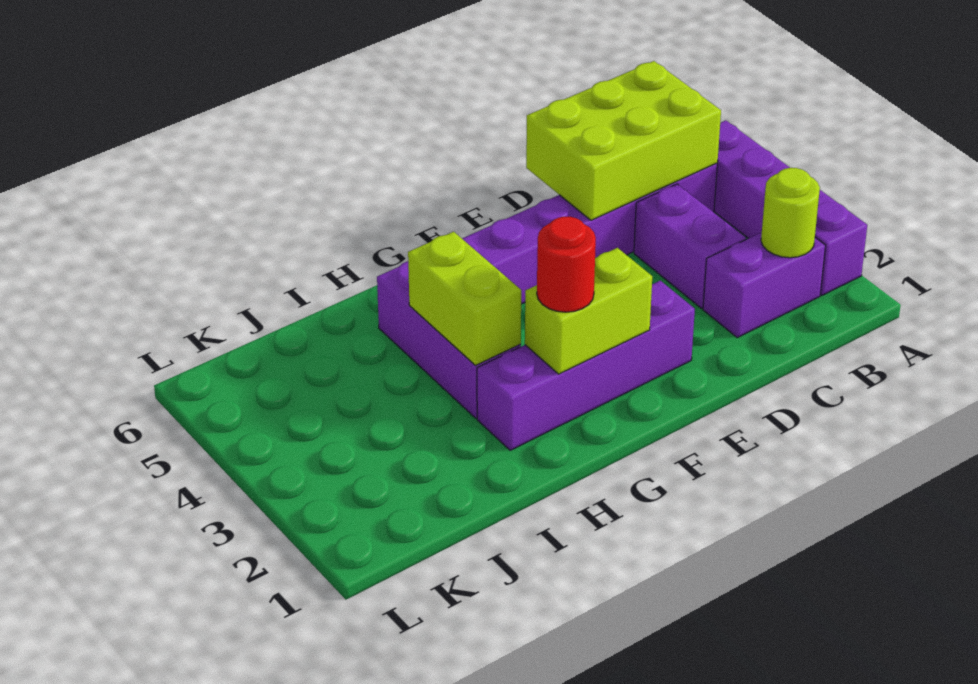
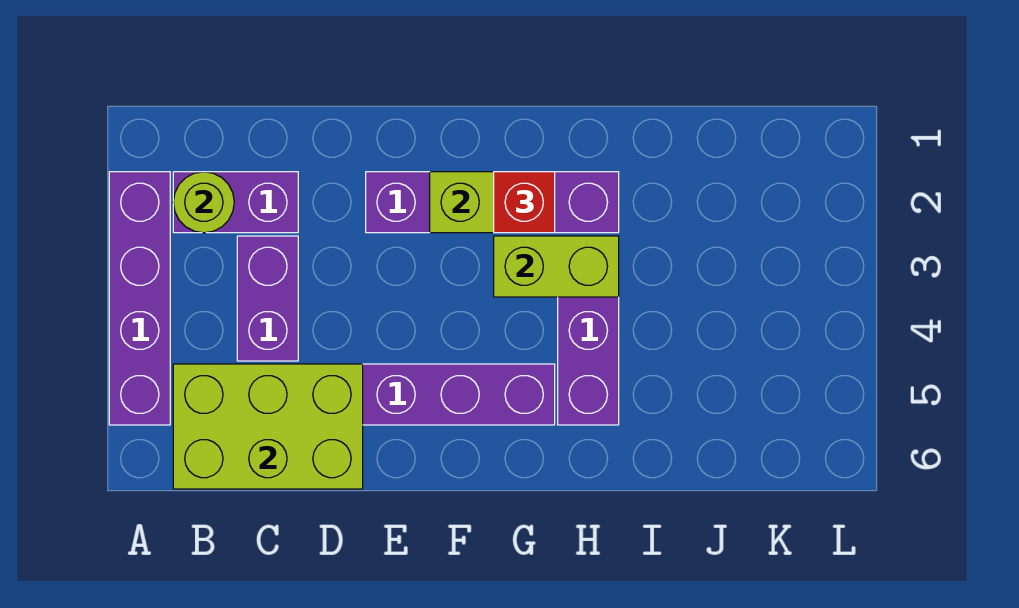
red round brick G2 level 3 -> red brick G2 level 3
lime brick H3:H4 level 2 -> lime brick G3:H3 level 2

